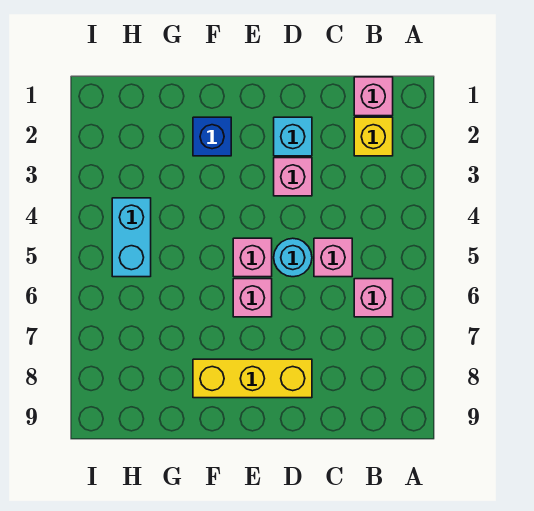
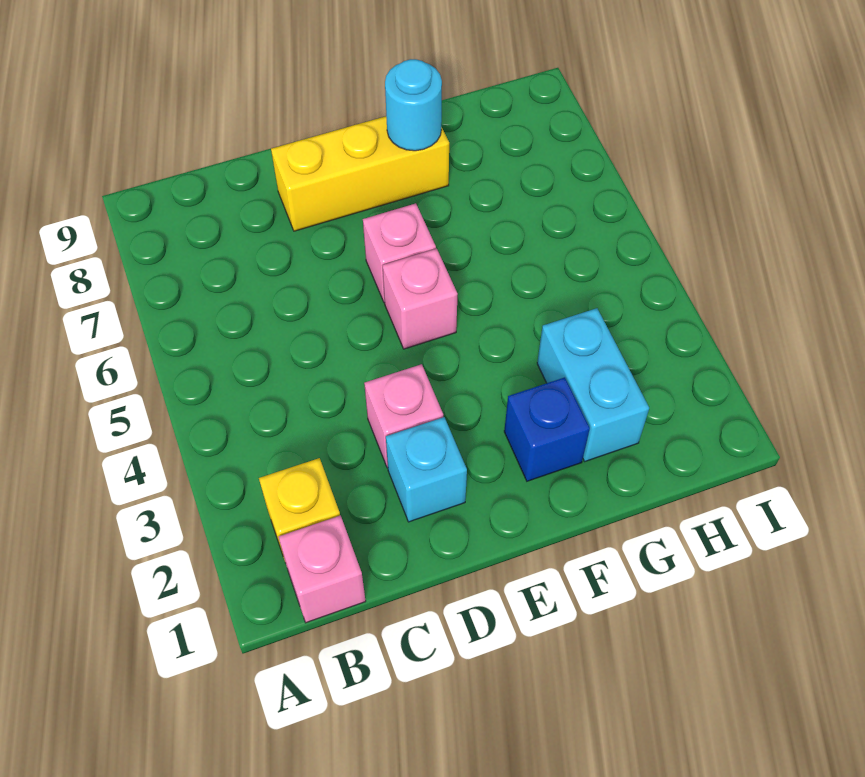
pink brick B6 level 1 -> none
pink brick C5 level 1 -> none
cyan round brick D5 level 1 -> cyan round brick F8 level 2
cyan brick H4:H5 level 1 -> cyan brick G2:G3 level 1

